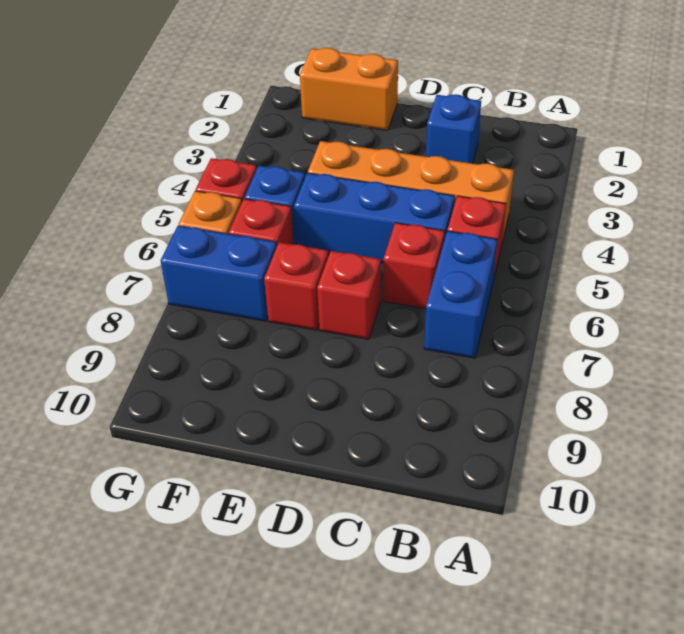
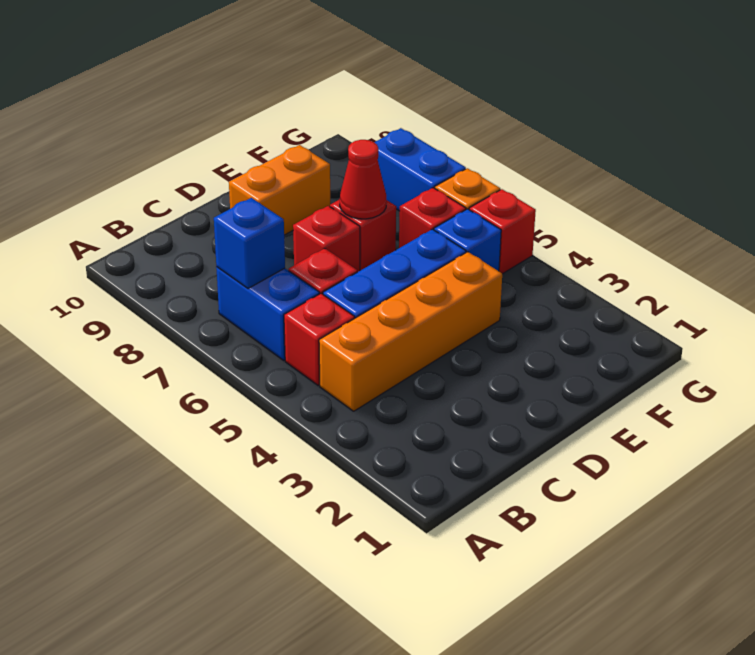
blue brick C2 level 1 -> blue brick B7 level 2
orange brick E1:F1 level 1 -> orange brick D9:E9 level 1
none -> red cone E7 level 2
blue brick F7:G7 level 1 -> blue brick G7:G8 level 1

